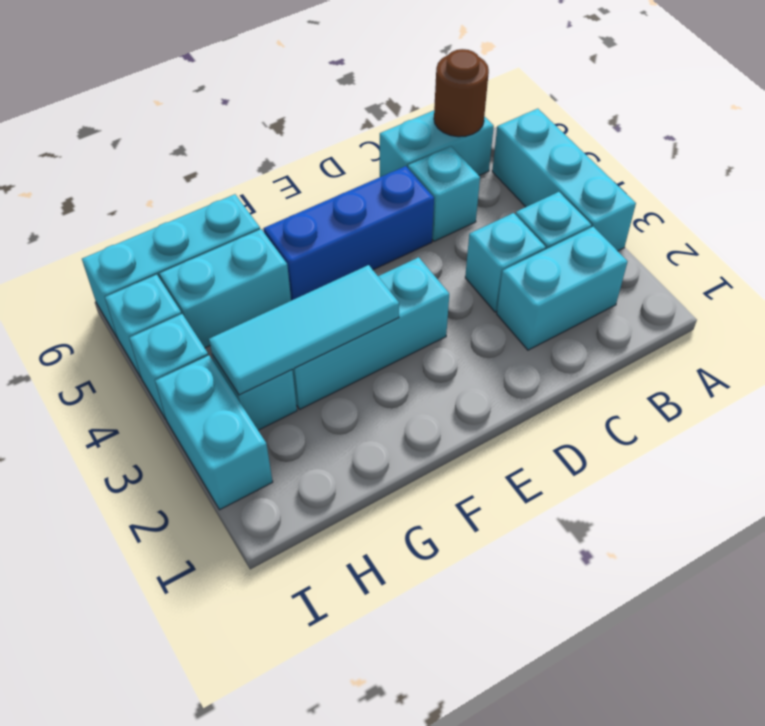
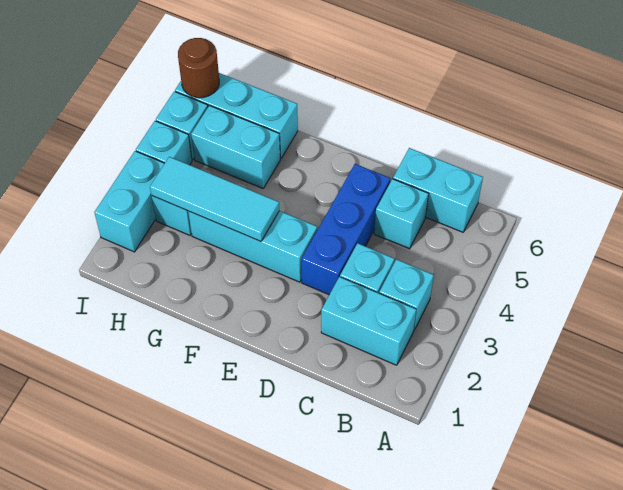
cyan brick A3:A5 level 1 -> none
brown round brick B6 level 2 -> brown round brick I6 level 2
blue brick D5:F5 level 1 -> blue brick D3:D5 level 1

